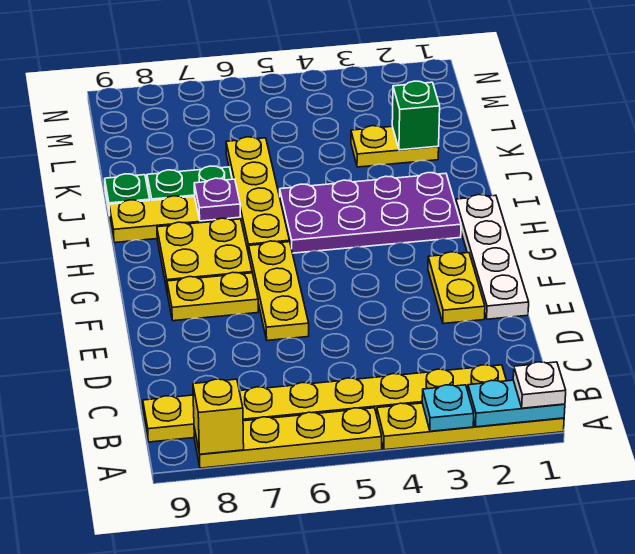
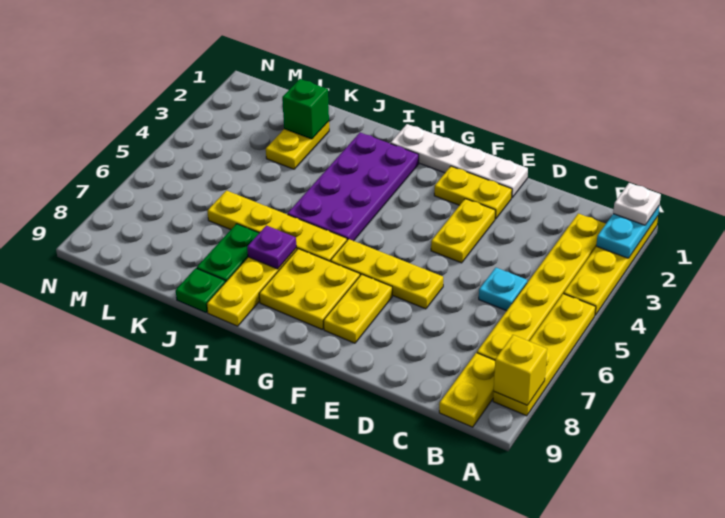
cyan plate A3 level 2 -> cyan plate C5 level 1
none -> yellow plate E3:E4 level 1

